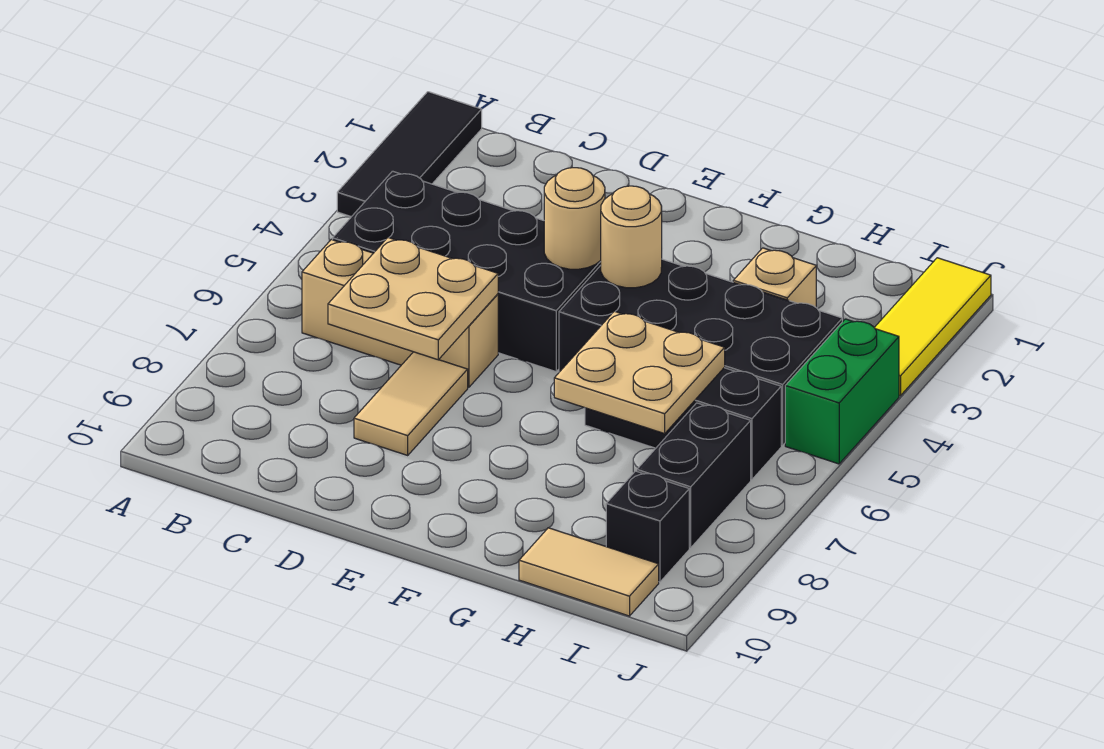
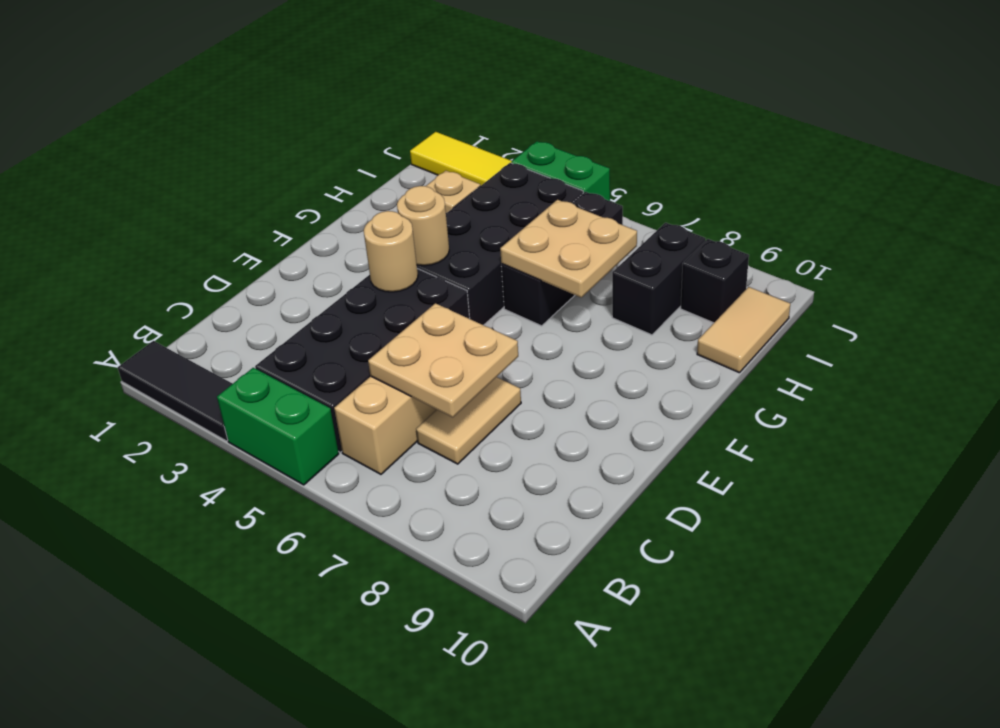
none -> green brick A4:A5 level 1
tan tile D7:D8 level 1 -> tan tile C7:D7 level 1
black brick I7:I8 level 1 -> black brick H8:I8 level 1

